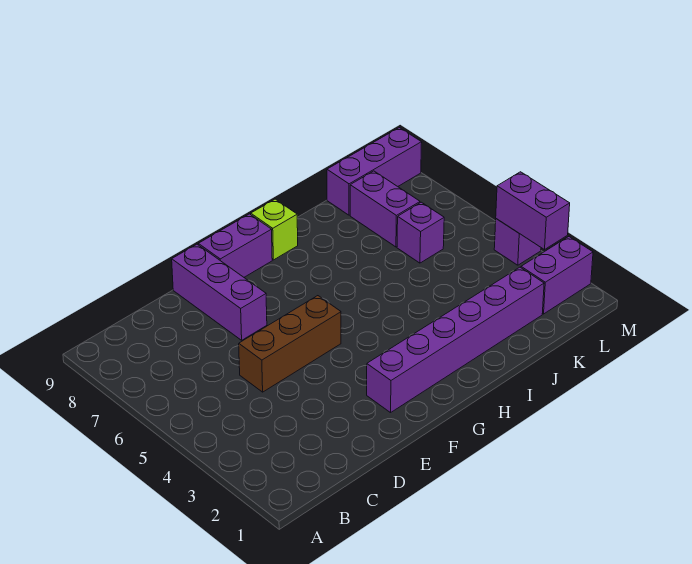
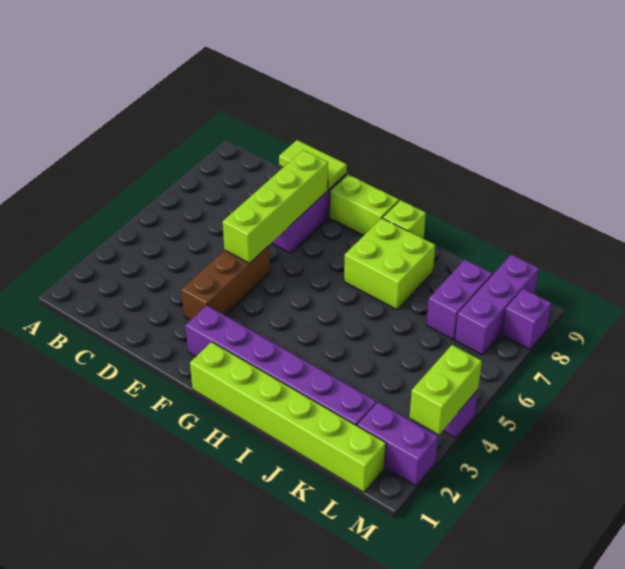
brown brick D5:F5 level 1 -> brown brick E3:E5 level 1
none -> lime tile D9:E9 level 2
none -> lime brick E5:E8 level 2
purple brick F9:G9 level 1 -> lime brick F9:G9 level 1
none -> lime brick G1:L1 level 1
none -> lime brick H7:I8 level 1
purple brick K6 level 1 -> purple brick M8 level 1
purple brick K9:M9 level 1 -> purple brick L7:L9 level 1
purple brick M3:M4 level 2 -> lime brick M3:M4 level 2

